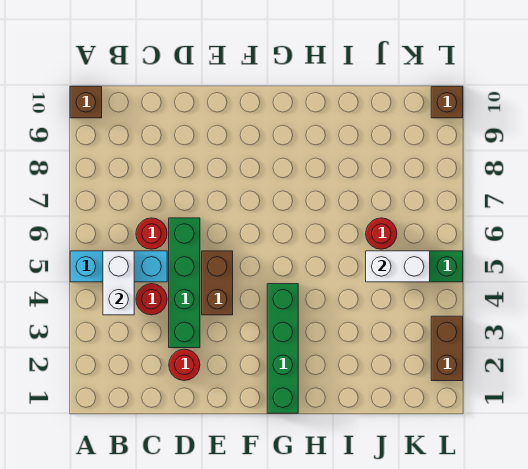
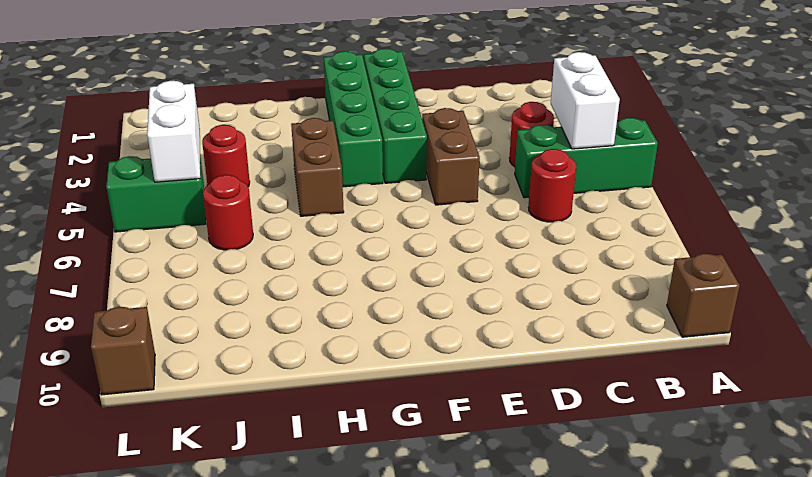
cyan brick A5:C5 level 1 -> green brick A5:C5 level 1
red round brick D2 level 1 -> red round brick J4 level 1
green brick D3:D6 level 1 -> green brick F1:F4 level 1
white brick J5:K5 level 2 -> white brick K4:K5 level 2
brown brick L2:L3 level 1 -> brown brick H4:H5 level 1

